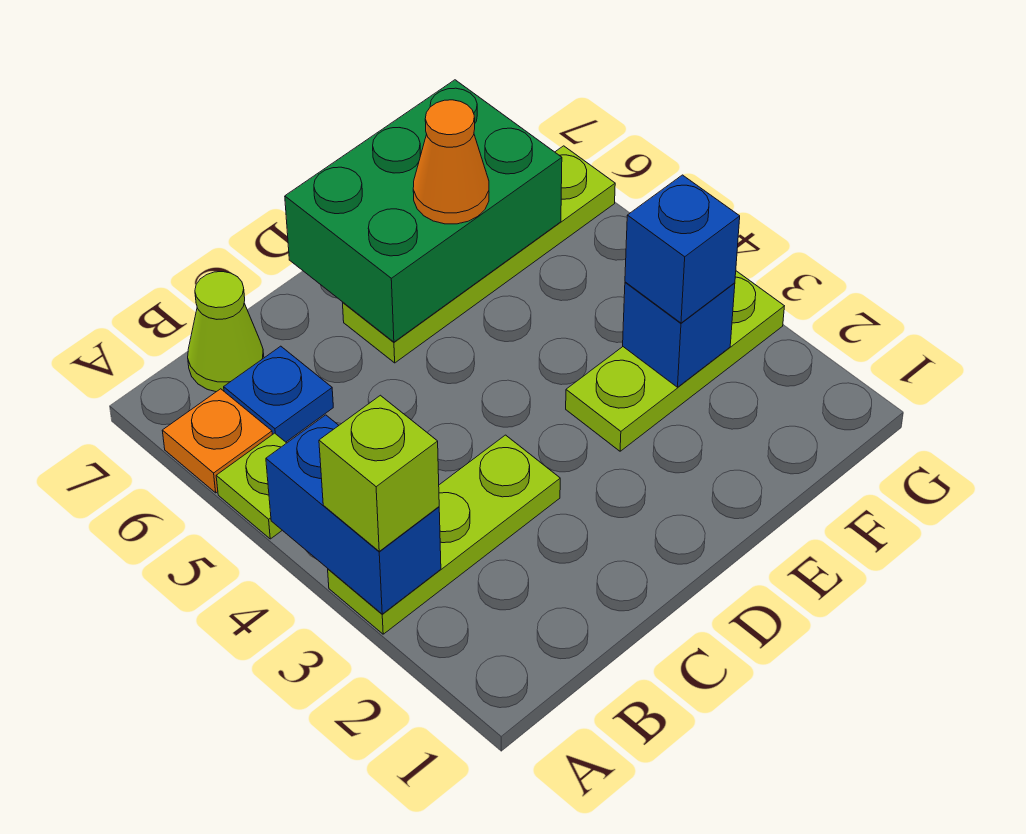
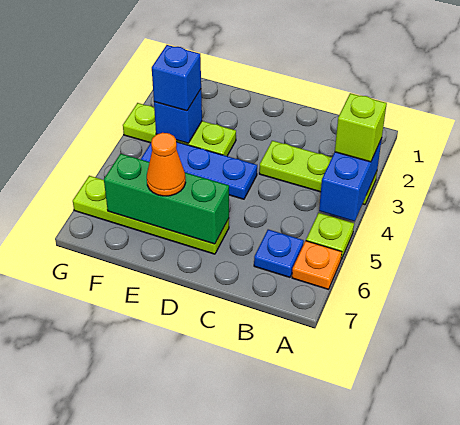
lime cone B7 level 1 -> none
none -> blue plate D4:F4 level 1
green brick D6:F7 level 2 -> green brick D6:F6 level 2

